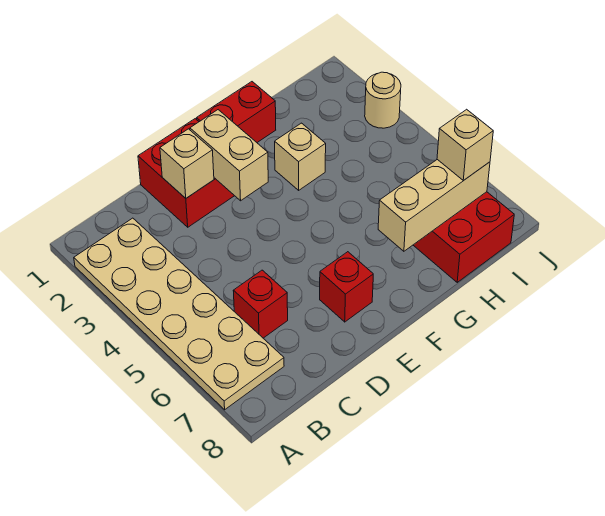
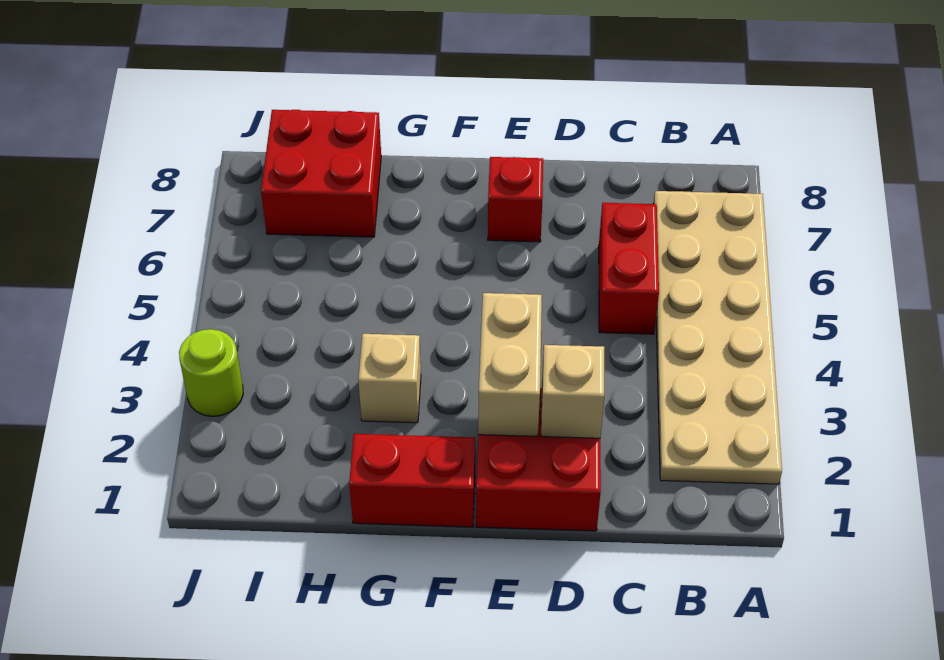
red brick C6 level 1 -> red brick C5:C6 level 1
tan brick G7:I7 level 2 -> none
tan brick I7 level 3 -> none
tan round brick J3 level 1 -> lime round brick J3 level 1

